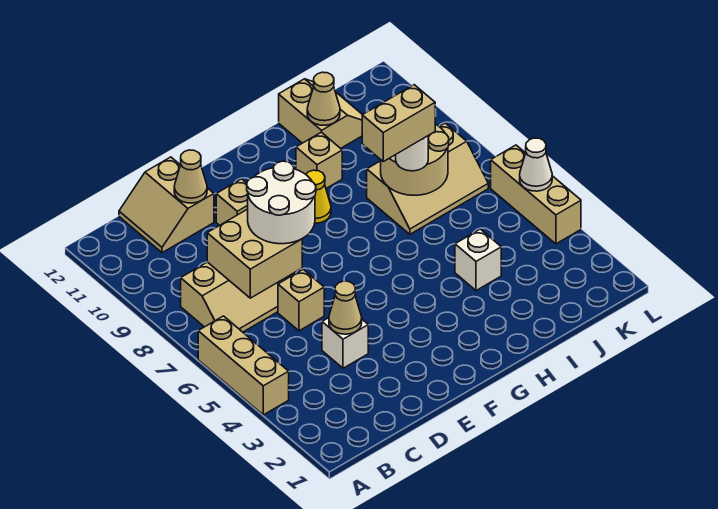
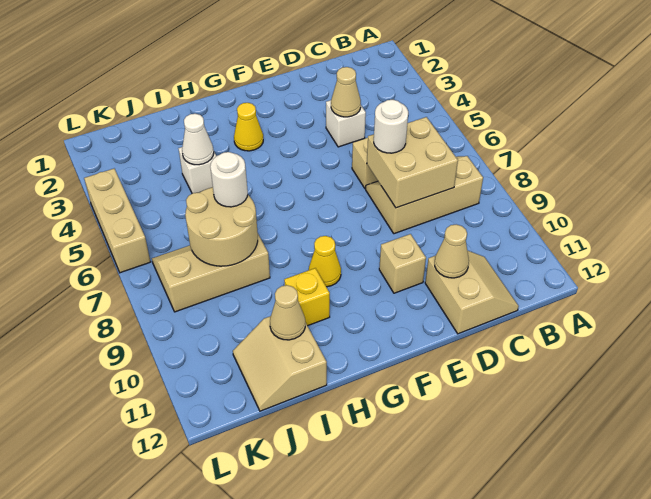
tan brick A4:A6 level 1 -> none
white round brick D7:E8 level 3 -> white round brick D7 level 3
none -> yellow cone G3 level 1
tan brick H7:I7 level 4 -> none
tan brick H10 level 1 -> yellow brick H10 level 1
white cone L5 level 2 -> white cone I4 level 2

